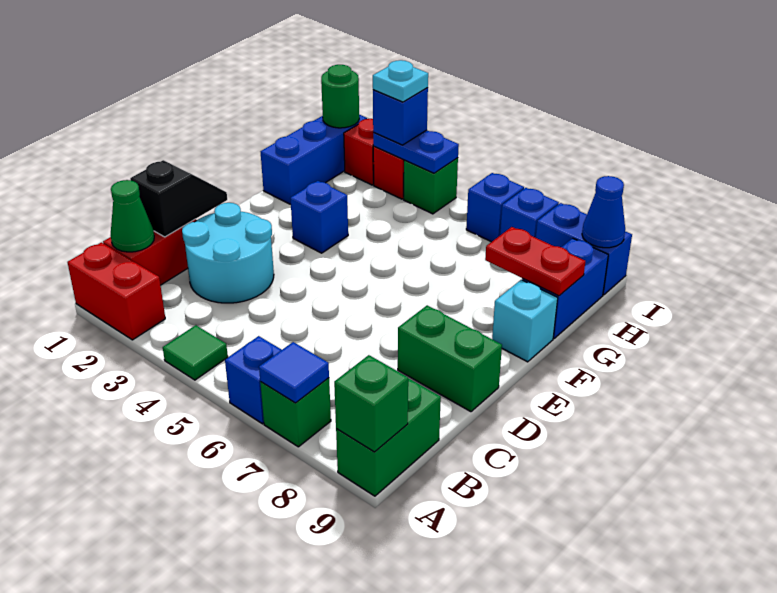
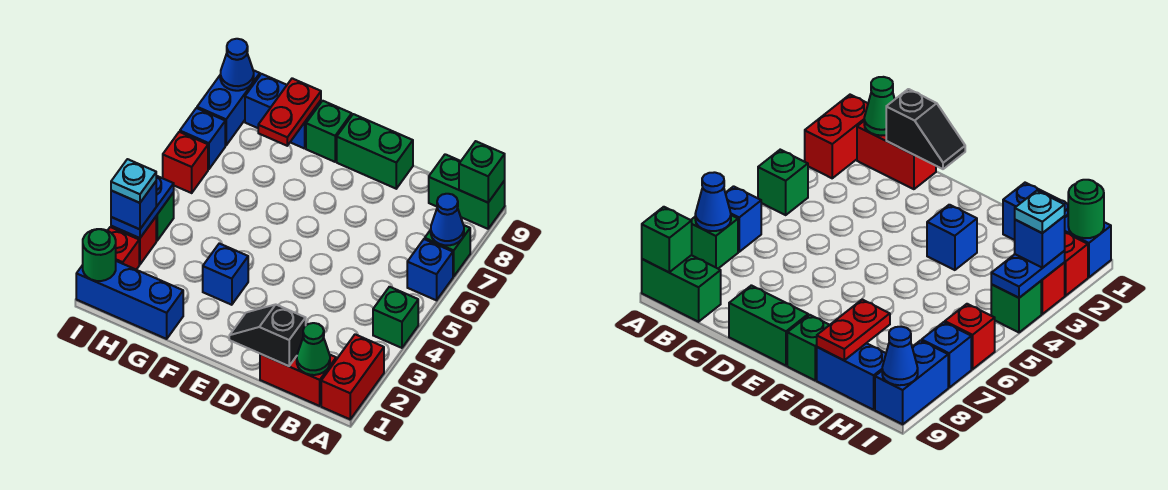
green tile A4 level 1 -> green brick A4 level 1
blue tile A7 level 2 -> blue cone A7 level 2
cyan round brick C2:D3 level 1 -> none
green brick D8:D9 level 1 -> green brick D9:E9 level 1
cyan brick F9 level 1 -> green brick F9 level 1
blue brick I6 level 1 -> red brick I6 level 1

